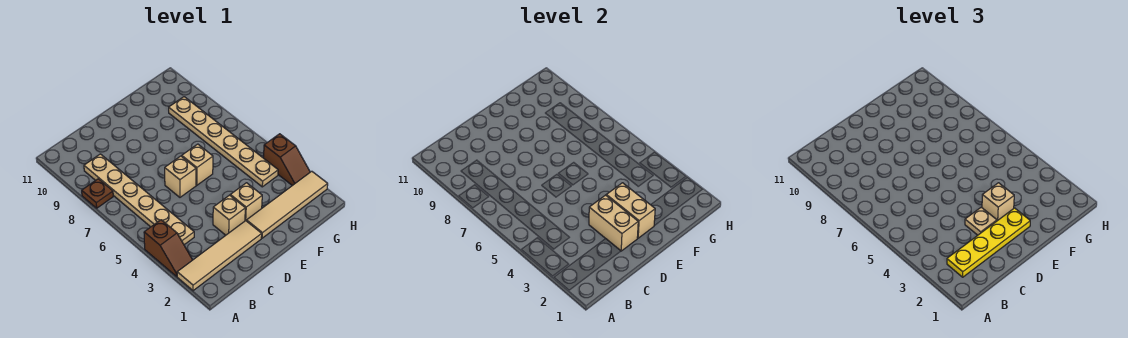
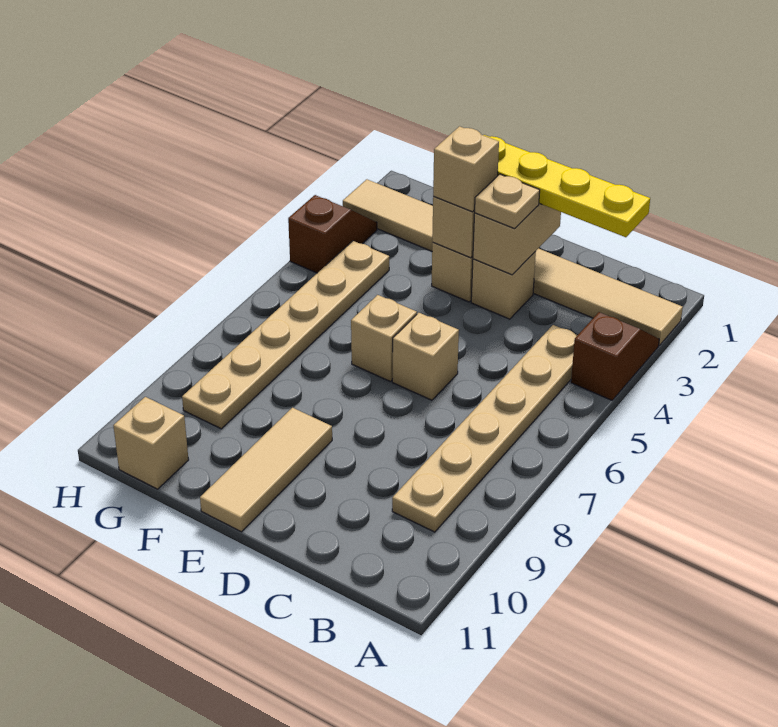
brown plate A8 level 1 -> none
none -> tan tile E9:E11 level 1
none -> tan brick G11 level 1

